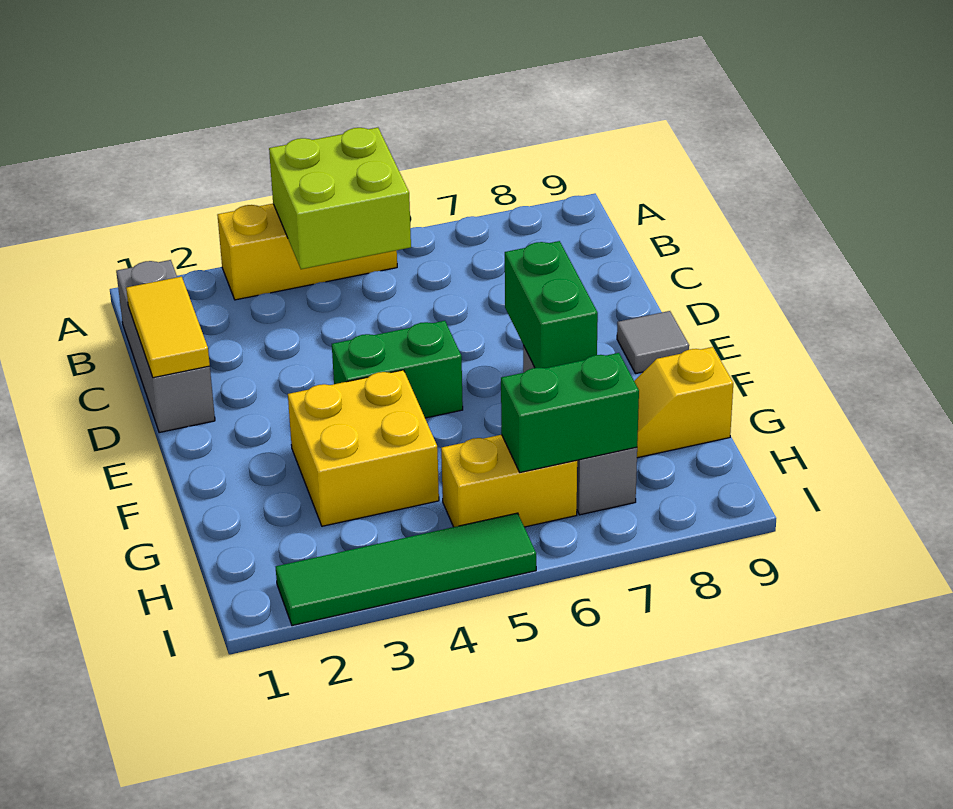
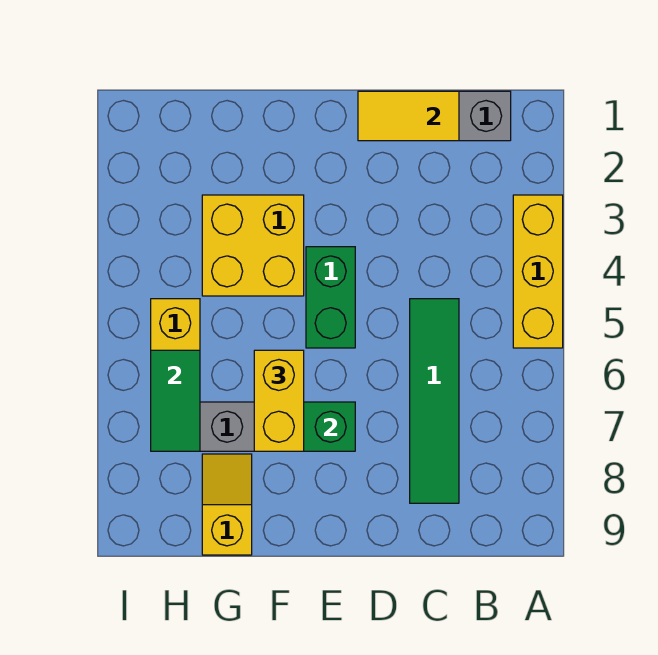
lime brick A4:B5 level 2 -> none
grey tile E9 level 1 -> none
none -> yellow brick F6:F7 level 3
green brick H6:H7 level 2 -> green tile H6:H7 level 2
green tile I2:I5 level 1 -> green tile C5:C8 level 1

